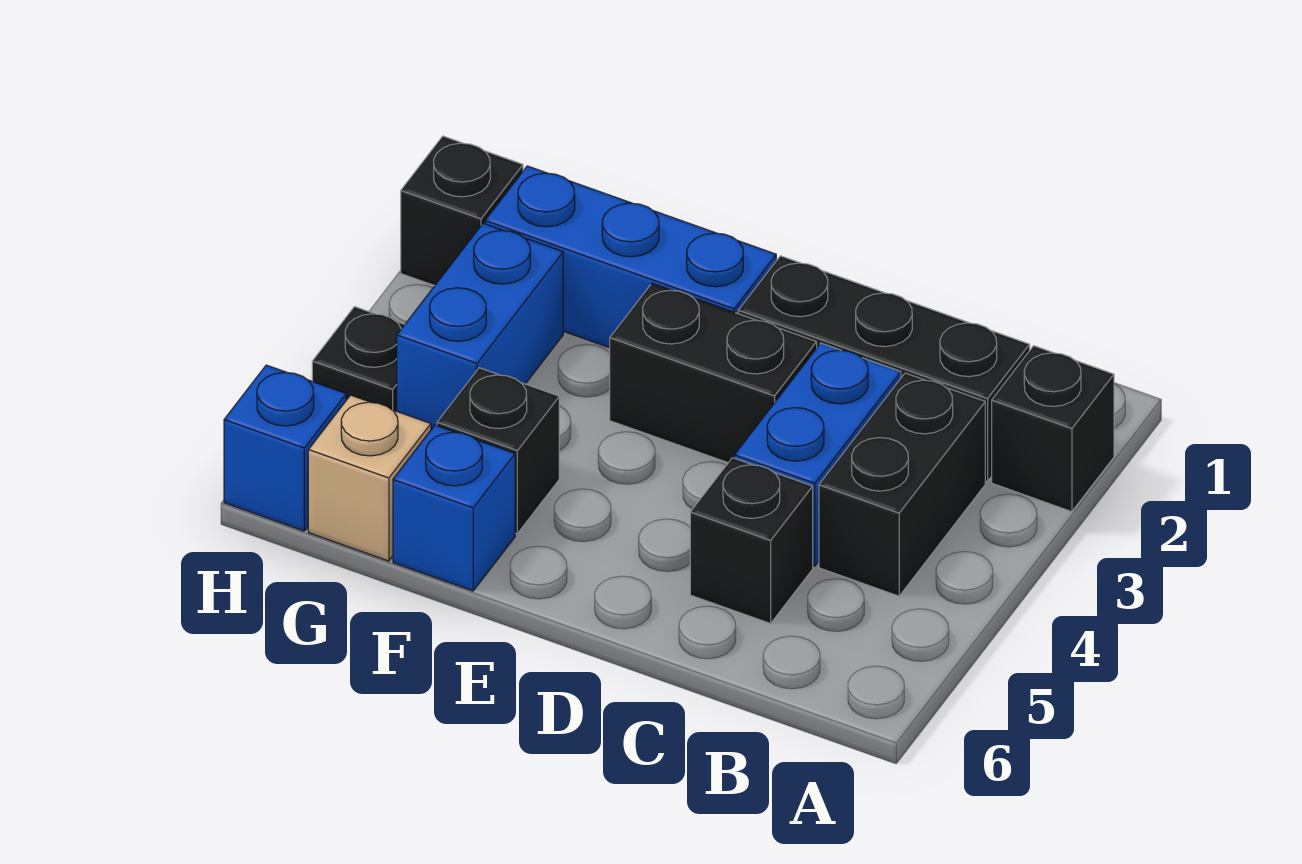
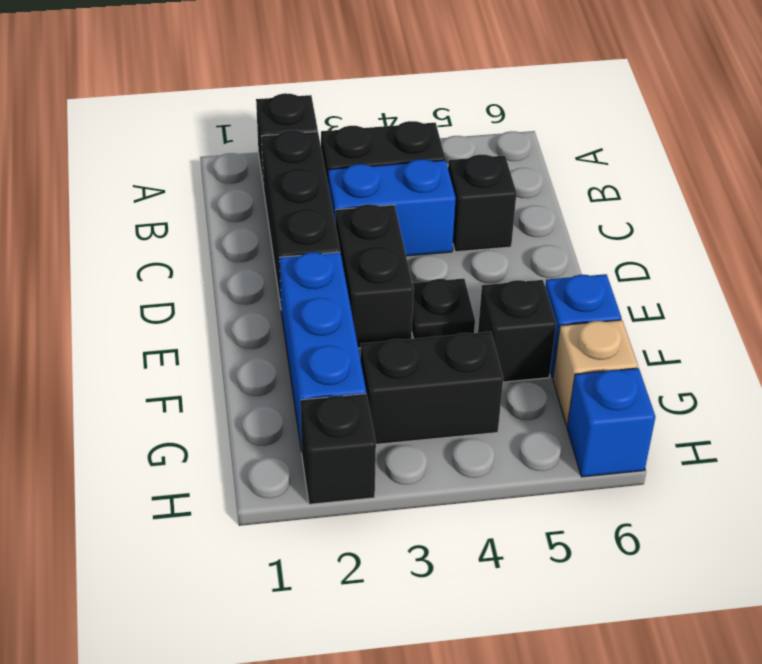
blue brick G3:G4 level 1 -> black brick G3:G4 level 1
black plate H4 level 1 -> black plate E4 level 1

